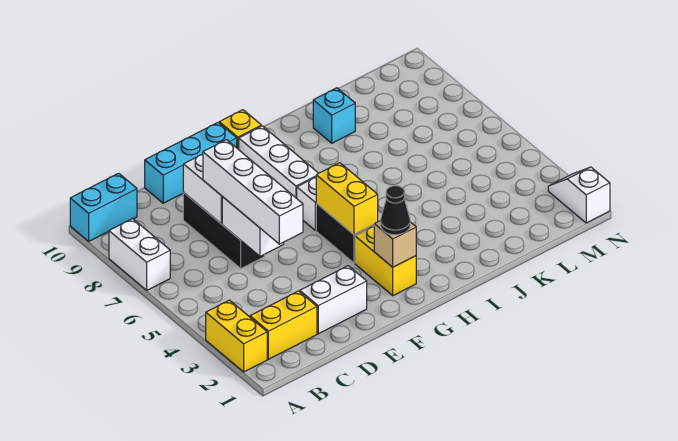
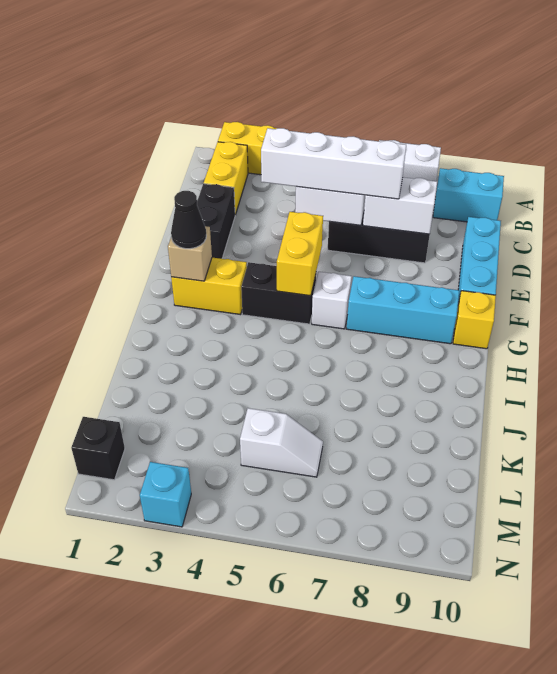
cyan brick A10:B10 level 1 -> cyan brick B9:B10 level 1
white brick D2:E2 level 1 -> black brick D2:E2 level 1
yellow brick G4:G5 level 2 -> yellow brick F5:G5 level 2
white brick G7:G9 level 1 -> cyan brick G7:G9 level 1
cyan brick J9 level 1 -> cyan brick N3 level 1
none -> black brick M1 level 1
white slope N1:N2 level 1 top 1 -> white slope L5:L6 level 1 top 5

